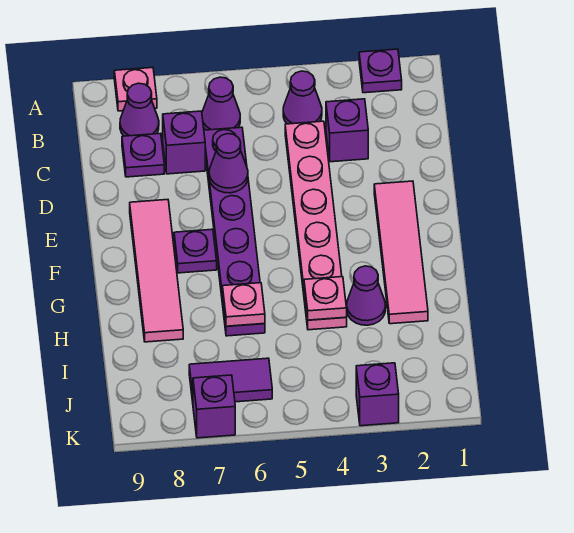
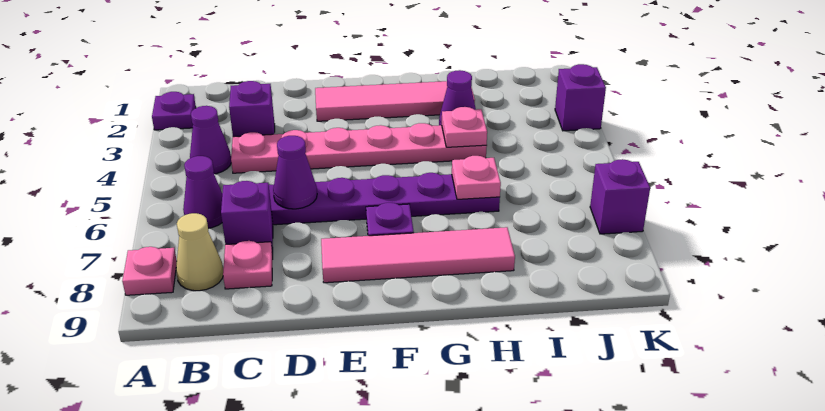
purple cone B8 level 1 -> tan cone B8 level 1
purple plate C8 level 1 -> pink plate C8 level 1
purple tile J6:J7 level 1 -> none

